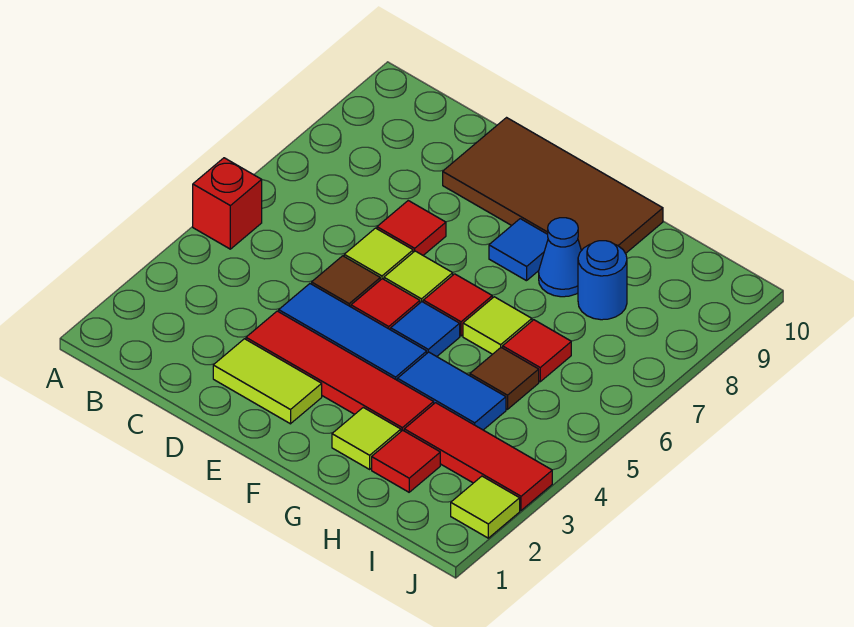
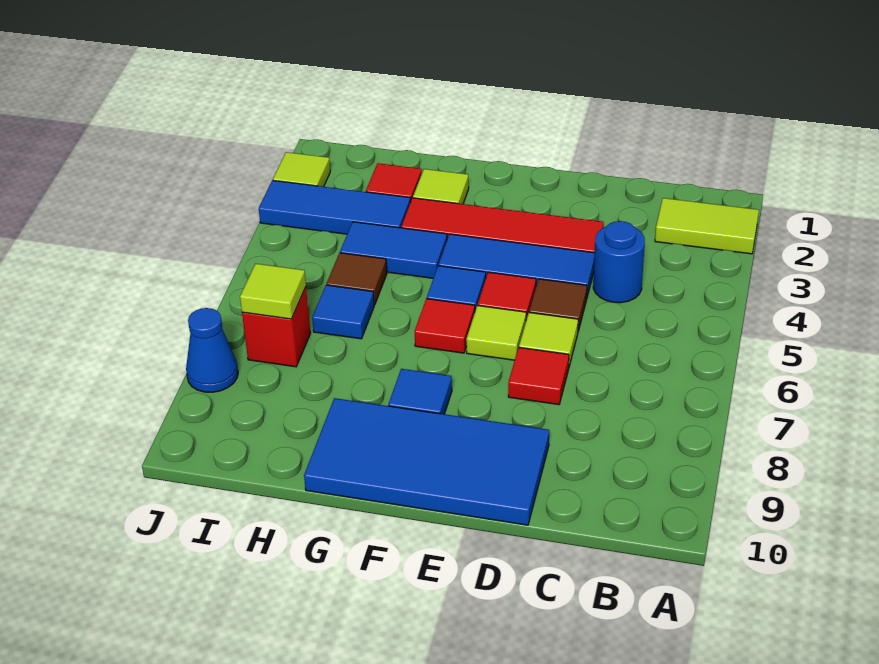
red brick A5 level 1 -> red brick I7 level 1
lime tile D2:E2 level 1 -> lime tile A2:B2 level 1
brown tile D9:G10 level 1 -> blue tile D9:G10 level 1
lime tile G6 level 1 -> lime tile I7 level 2
blue cone G8 level 1 -> blue cone J8 level 1
red tile H3:J3 level 1 -> blue tile H3:J3 level 1
red tile H6 level 1 -> blue tile H6 level 1
blue round brick H8 level 1 -> blue round brick C4 level 1

